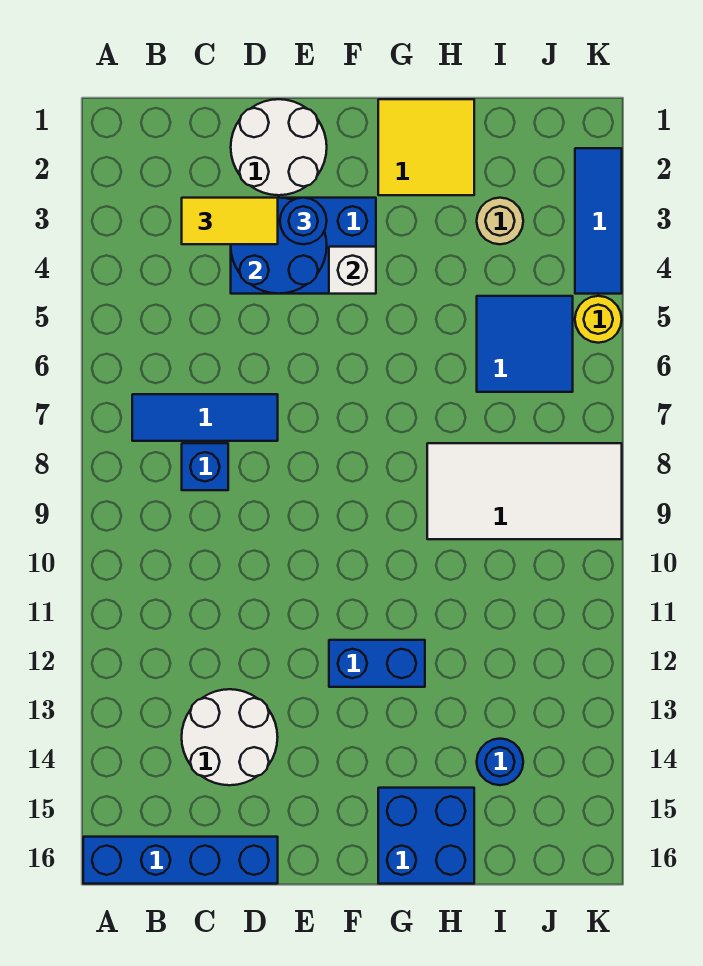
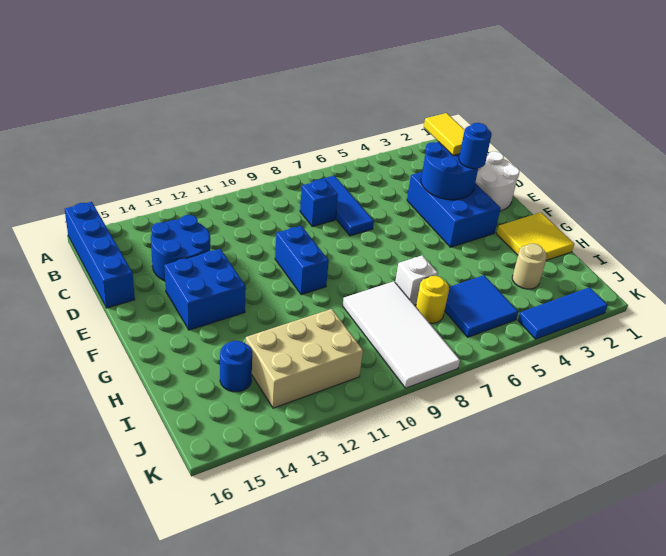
white round brick C13:D14 level 1 -> blue round brick C13:D14 level 1
white brick F4 level 2 -> white brick H7 level 1
blue brick F12:G12 level 1 -> blue brick E10:F10 level 1
blue brick G15:H16 level 1 -> blue brick E13:F14 level 1
none -> tan brick I11:J13 level 1
yellow round brick K5 level 1 -> yellow round brick I7 level 1

